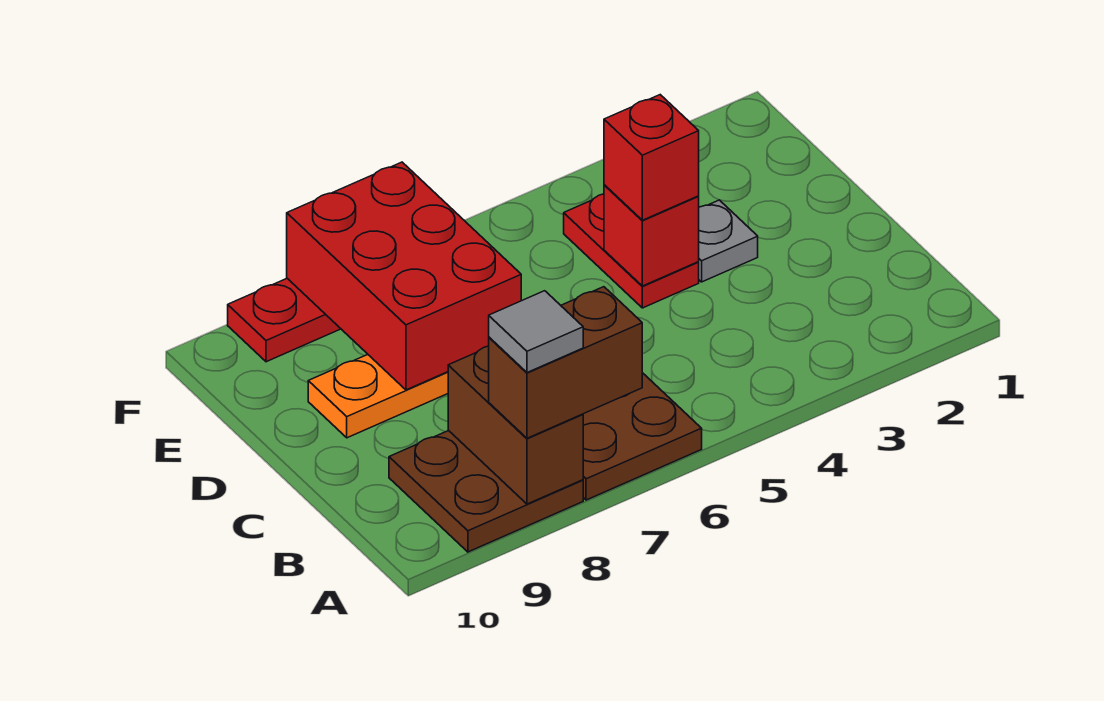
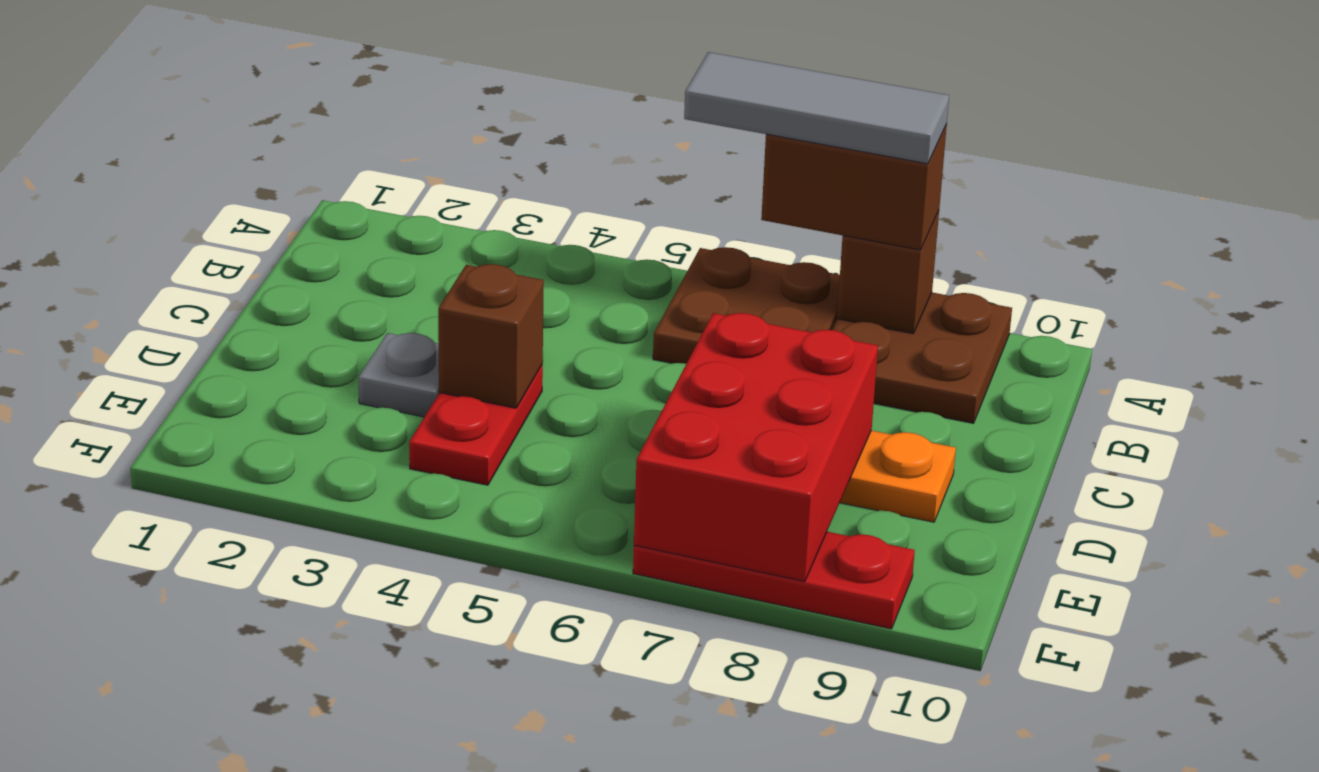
brown brick A8:B8 level 2 -> brown brick A8 level 2
grey tile A8 level 4 -> grey tile A6:A8 level 4
red brick D4 level 2 -> brown brick D4 level 2
red brick D4 level 3 -> none

